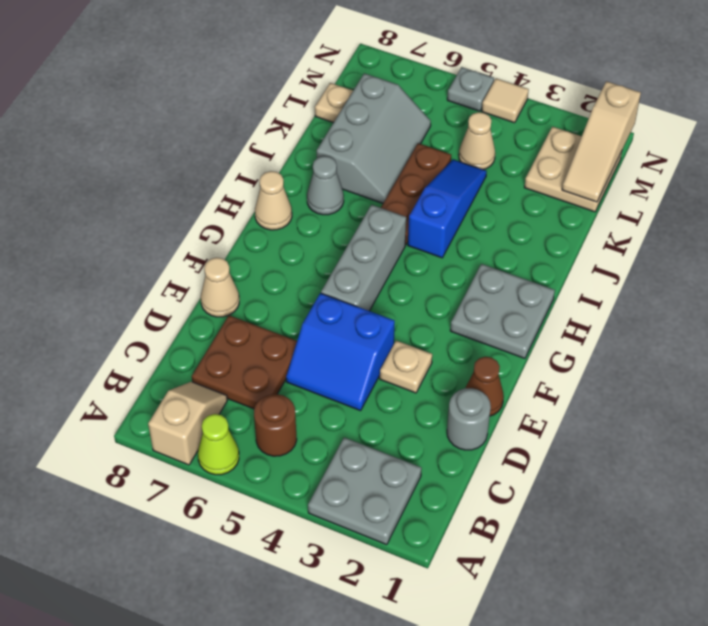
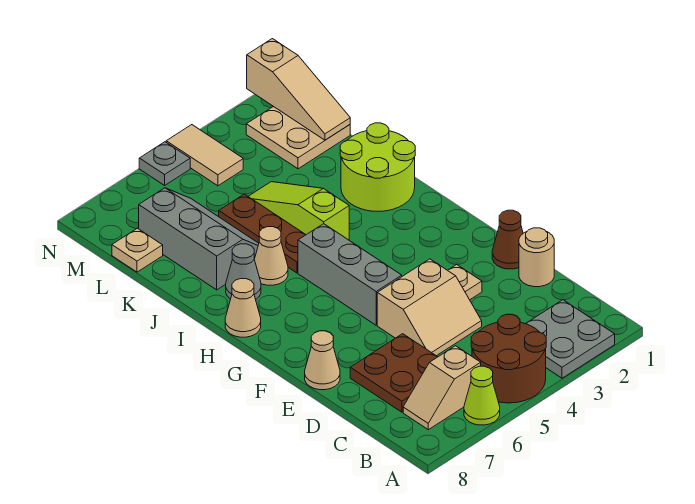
tan slope A7:B7 level 1 top A -> tan slope B6:B7 level 1 top 6
brown round brick B5 level 1 -> brown round brick A4:B5 level 1
grey round brick D1 level 1 -> tan round brick D1 level 1
blue slope D4:E5 level 1 top E -> tan slope D4:E5 level 1 top E
grey plate G1:H2 level 1 -> none
none -> lime round brick I1:J2 level 1
blue slope I4:K4 level 1 top I -> lime slope I4:K4 level 1 top I
tan cone L4 level 1 -> tan cone I6 level 1
tan tile N4 level 1 -> tan tile M4:N4 level 1

